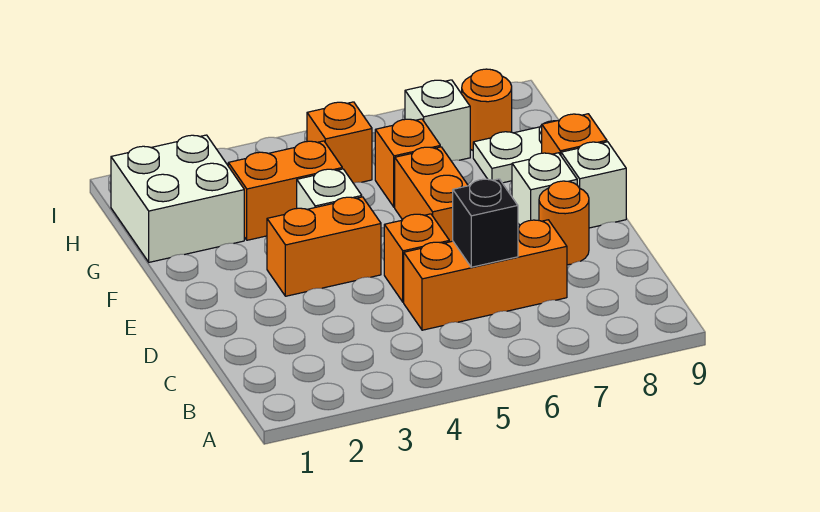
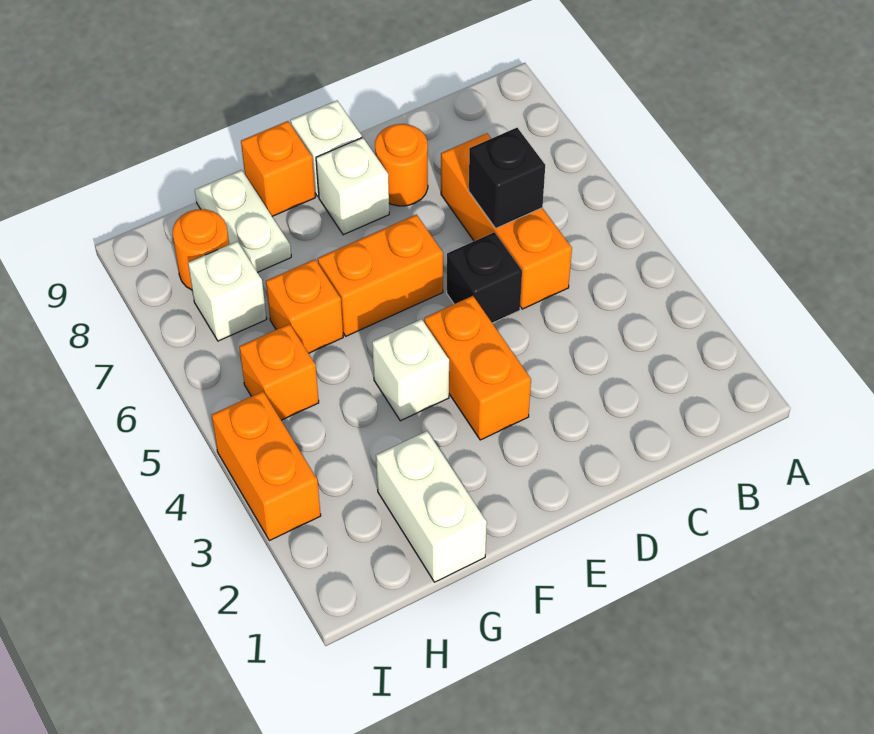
orange brick D5 level 1 -> black brick D5 level 1
white brick G1:H2 level 1 -> white brick G1:G2 level 1
orange brick G3:G4 level 1 -> orange brick I3:I4 level 1

